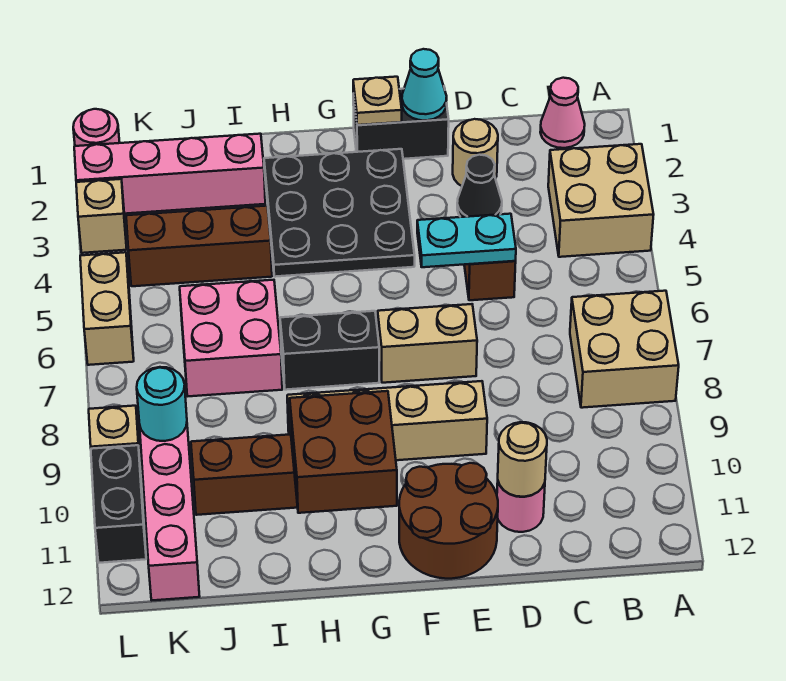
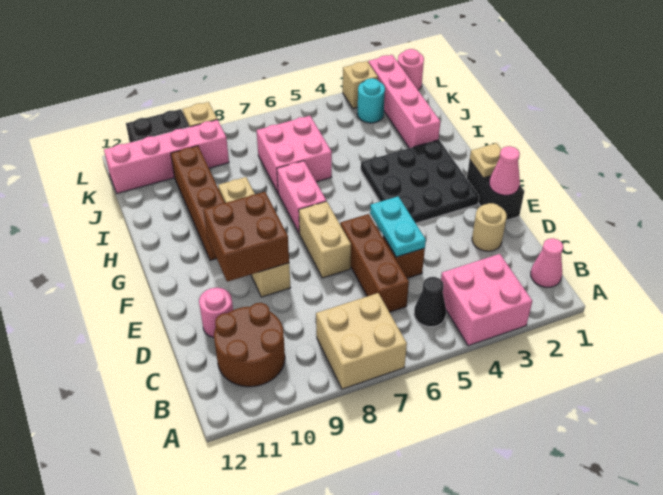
tan brick A3:B4 level 1 -> pink brick A3:B4 level 1
black cone D3 level 1 -> black cone B5 level 1
tan round brick D11 level 2 -> none
cyan cone E1 level 2 -> pink cone E1 level 2
brown round brick E11:F12 level 1 -> brown round brick B10:C11 level 1
black brick G7:H7 level 1 -> pink brick G7:H7 level 1
brown brick G10:H11 level 2 -> brown brick E9:F10 level 2
brown brick I4:K4 level 1 -> brown brick C6:E6 level 1
cyan round brick K9 level 2 -> cyan round brick K3 level 1
tan brick L5:L6 level 1 -> none

